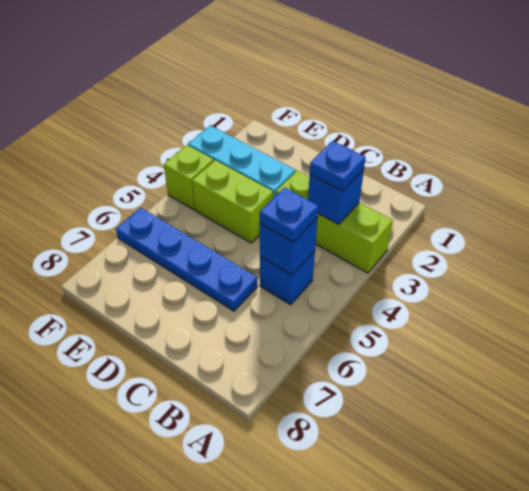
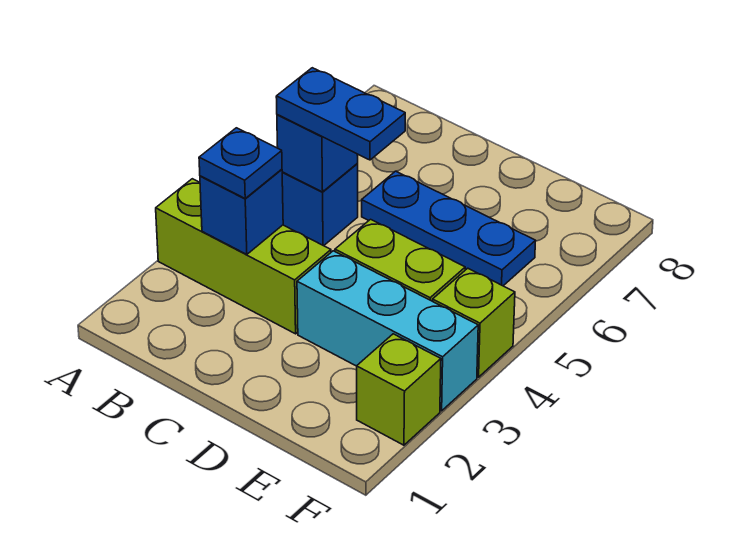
blue plate B5 level 3 -> blue plate B5:C5 level 3
blue plate C6:F6 level 1 -> blue plate C6:E6 level 1
none -> lime brick F2 level 1

